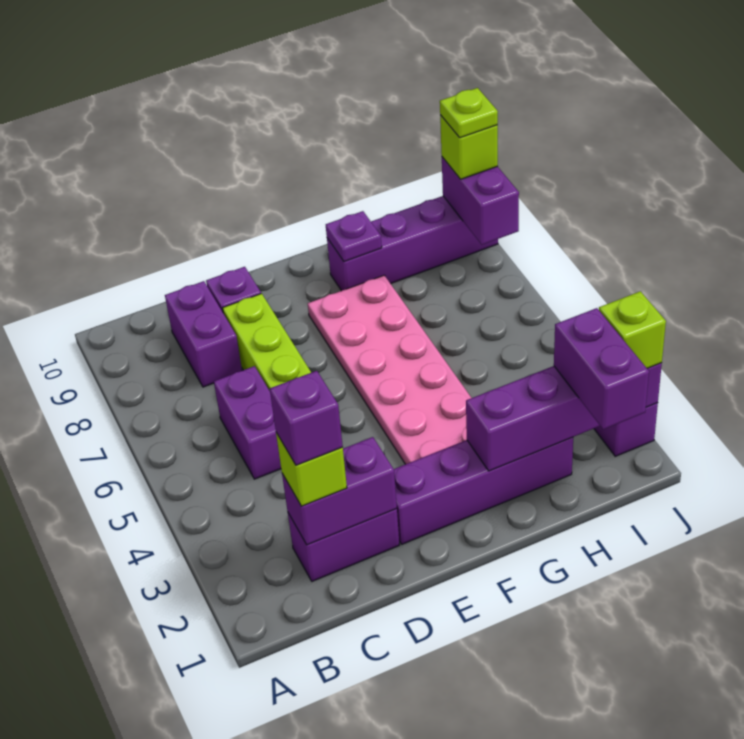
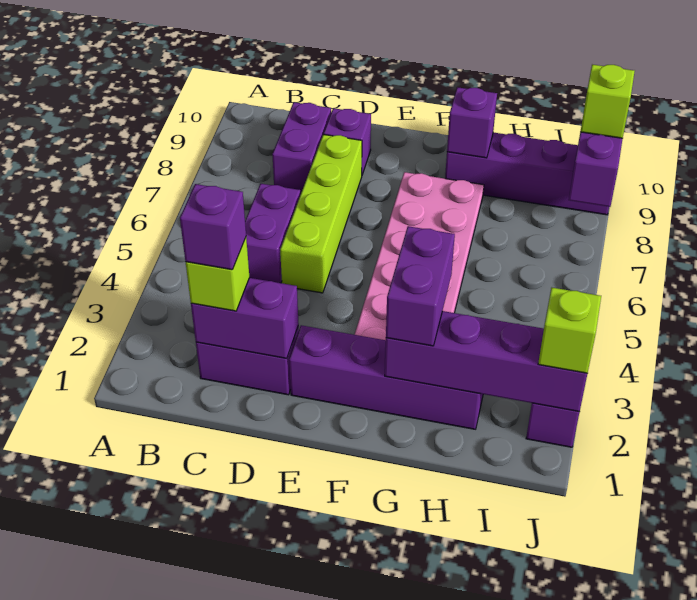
purple plate G9 level 2 -> purple brick G9 level 2
purple brick I1:I2 level 3 -> purple brick G2:G3 level 3
lime plate J9 level 4 -> none

